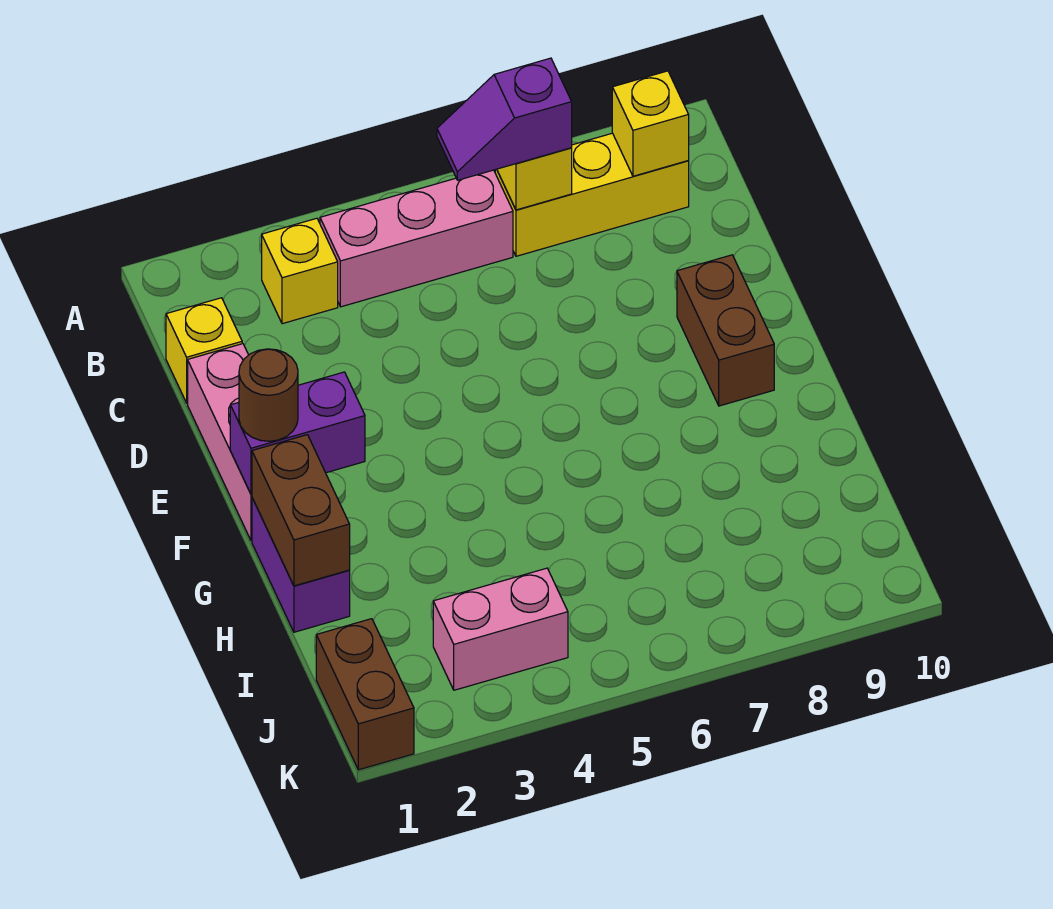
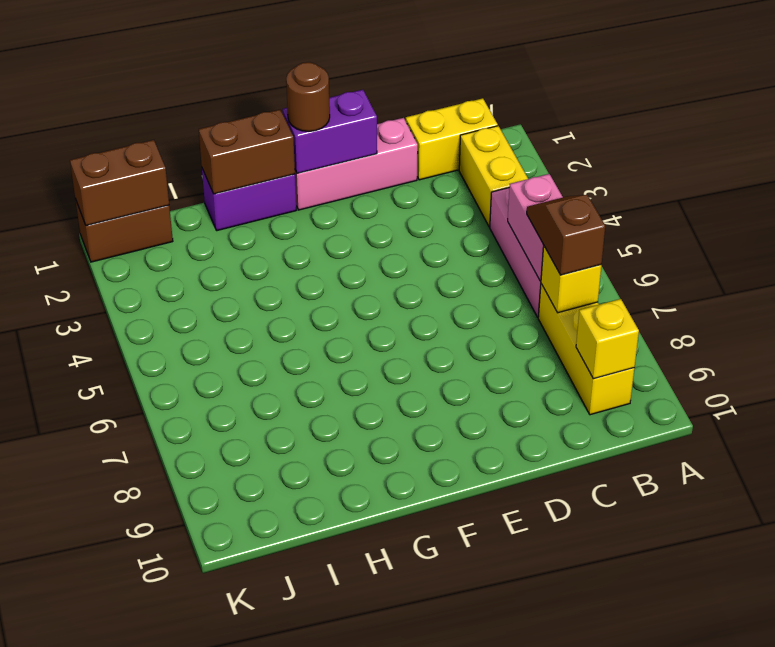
yellow brick B3 level 1 -> yellow brick B2:B3 level 1
purple slope B6:B7 level 3 top 7 -> brown slope B6:B7 level 3 top 7
yellow brick C1 level 1 -> yellow brick B1:C1 level 1
brown brick E9:F9 level 1 -> brown brick J1:K1 level 2
purple brick F1:F2 level 2 -> purple brick E1:F1 level 2
pink brick J3:J4 level 1 -> pink brick B5:B6 level 2

